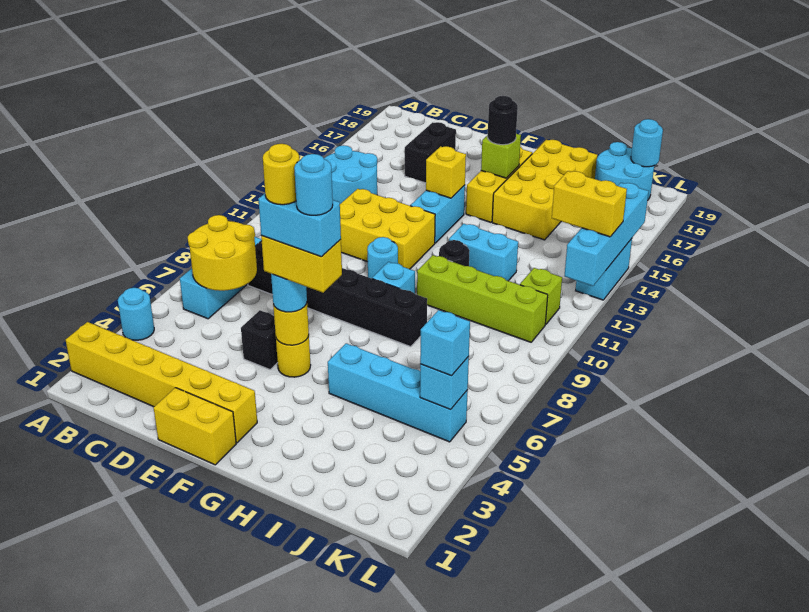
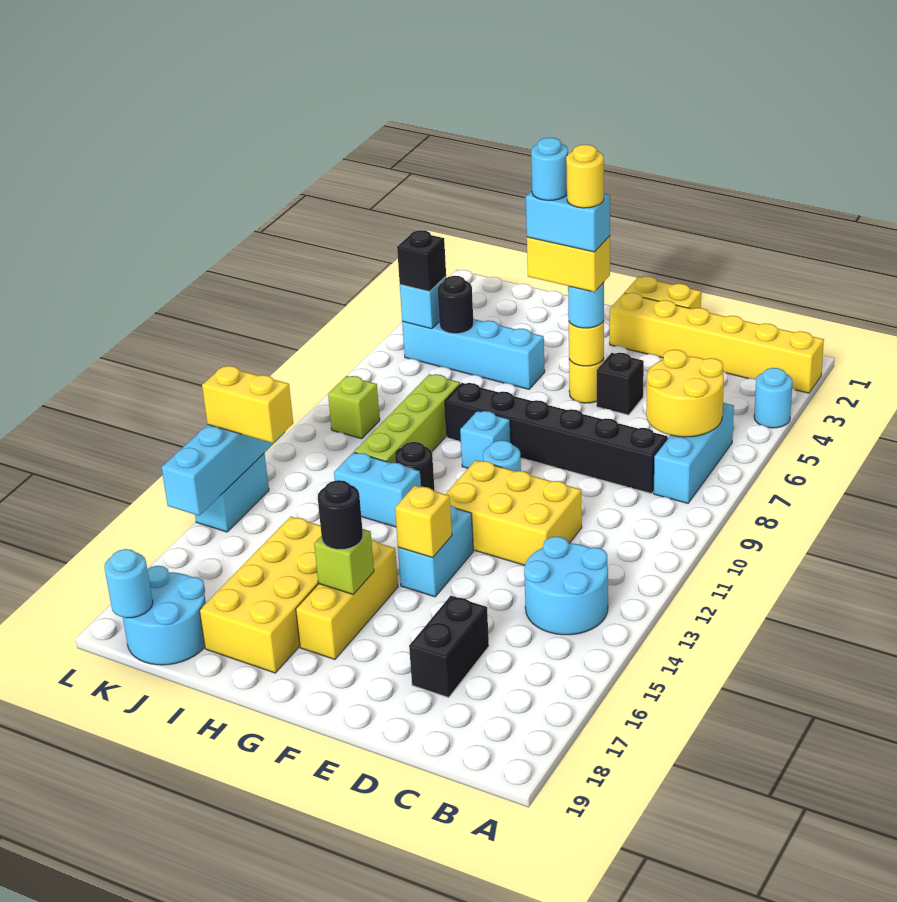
lime brick H10:K10 level 1 -> lime brick I8:I11 level 1
none -> black round brick J5 level 2
cyan brick K5 level 3 -> black brick K5 level 3
lime brick K11 level 1 -> lime brick K9 level 1

